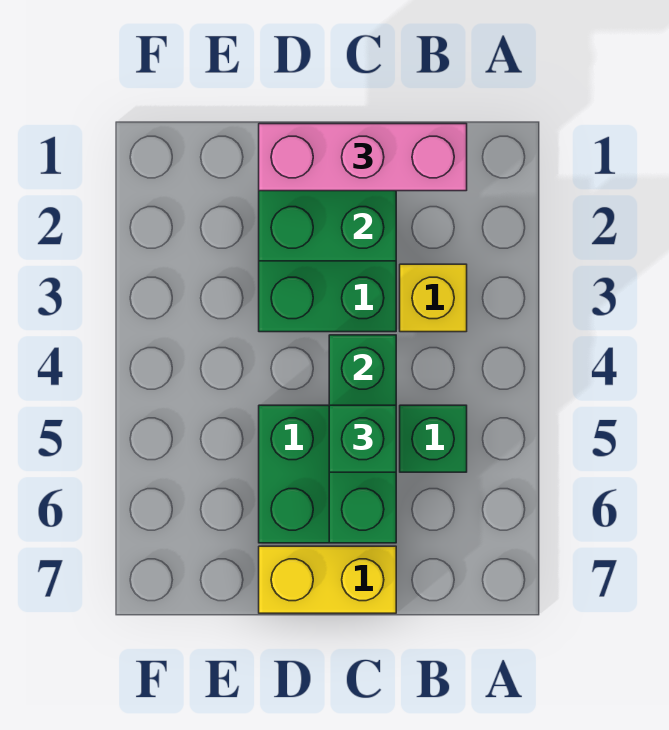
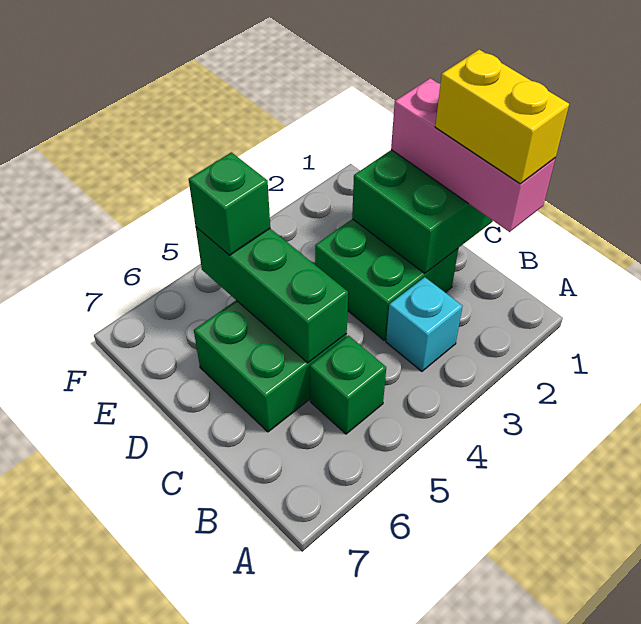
yellow brick B3 level 1 -> cyan brick B3 level 1
green brick C4:C6 level 2 -> green brick C5:E5 level 2
green brick C5 level 3 -> green brick E5 level 3
yellow brick C7:D7 level 1 -> yellow brick B1:C1 level 4

